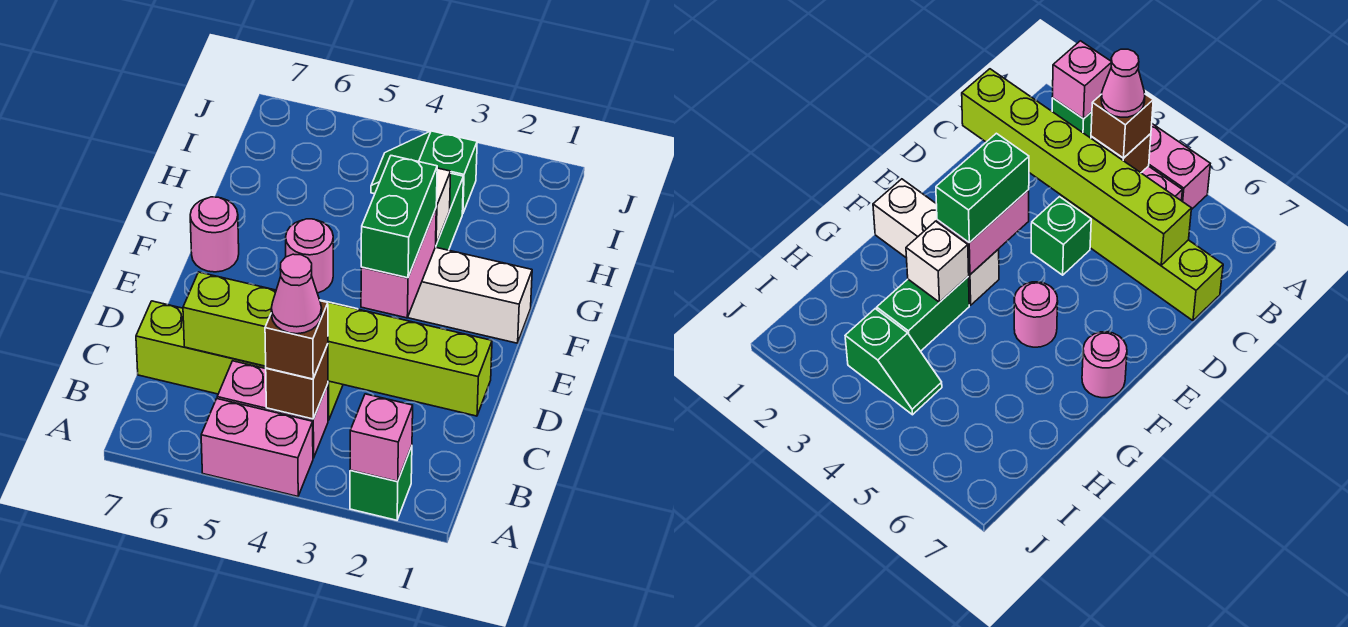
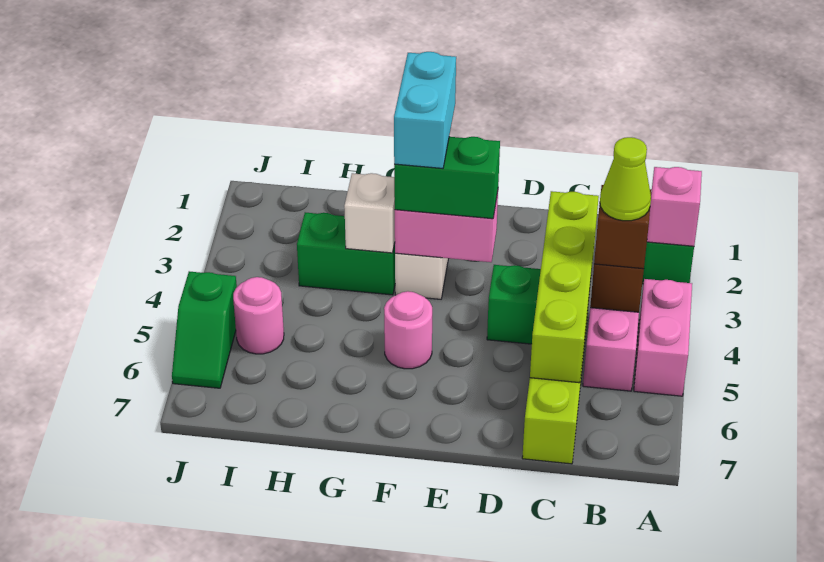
pink cone B4 level 4 -> lime cone B4 level 4
lime brick C1:C6 level 2 -> lime brick C3:C6 level 2
none -> cyan brick F2:F3 level 4
pink round brick F7 level 1 -> pink round brick I5 level 1
green slope I3:I4 level 1 top 3 -> green slope J5:J6 level 1 top 5

